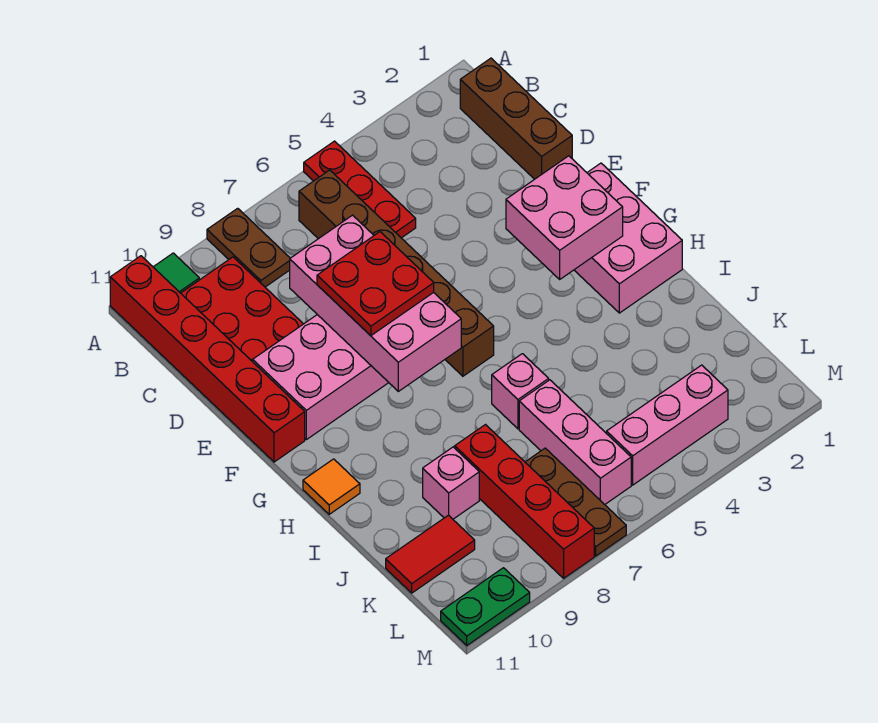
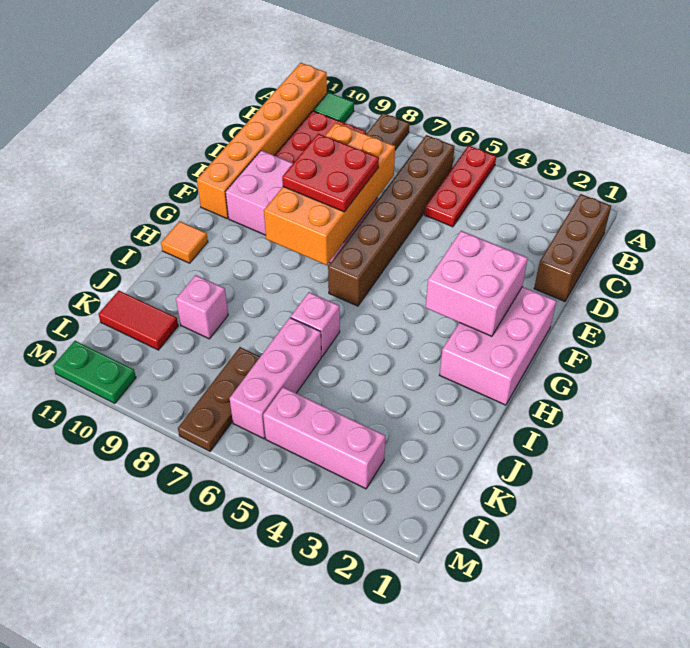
red brick A11:F11 level 1 -> orange brick A11:F11 level 1
pink brick D7:G8 level 2 -> orange brick D7:G8 level 2
red brick J8:M8 level 1 -> none

